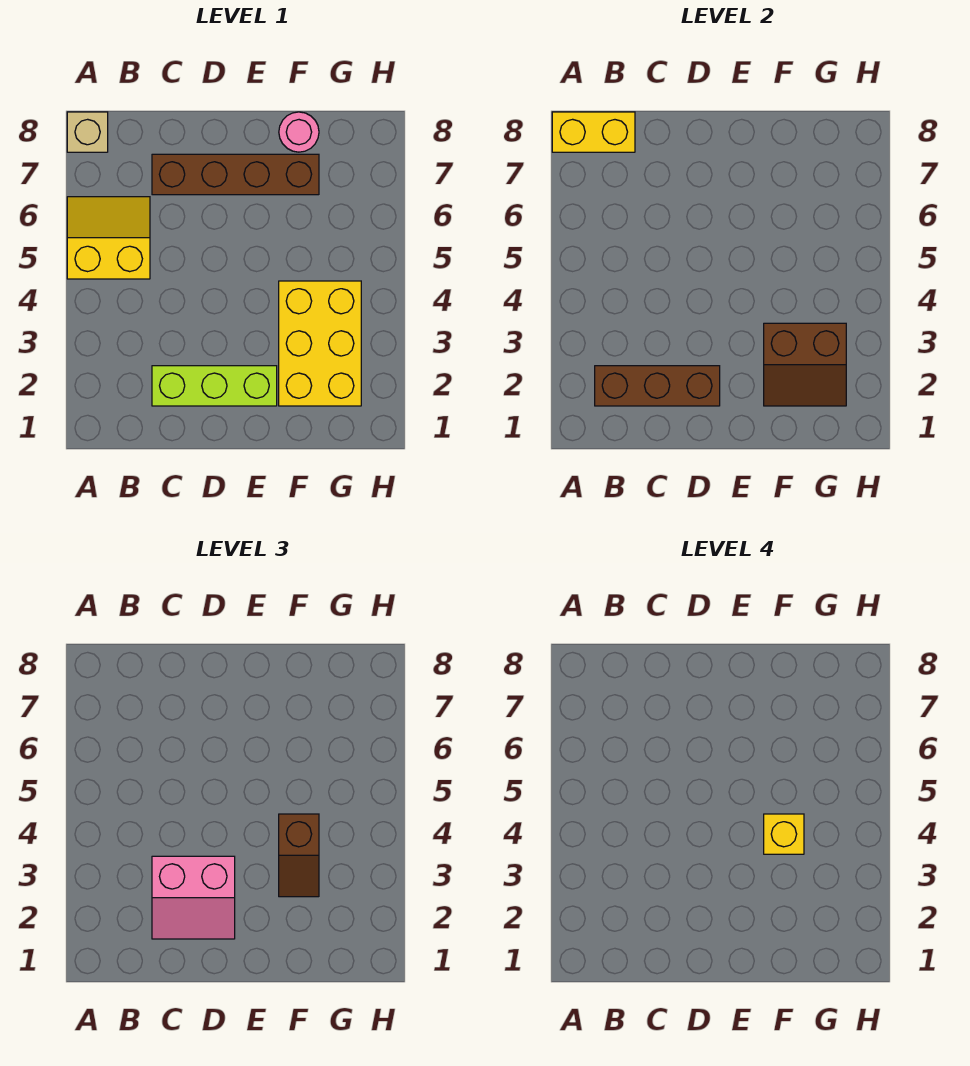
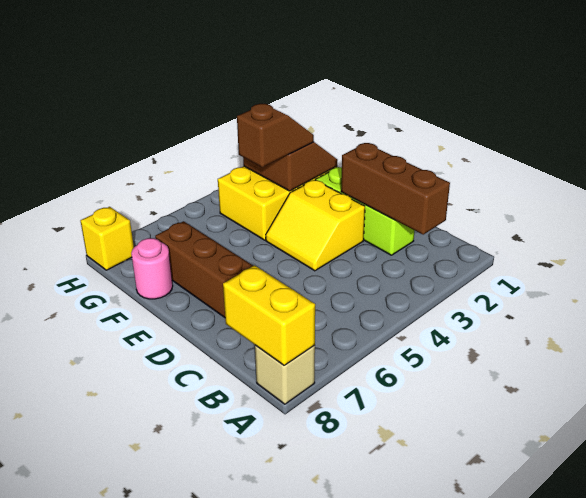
yellow slope A5:B6 level 1 top 5 -> yellow slope D3:E4 level 1 top 3
pink slope C2:D3 level 3 top 3 -> none
yellow brick F4 level 4 -> yellow brick H8 level 1

